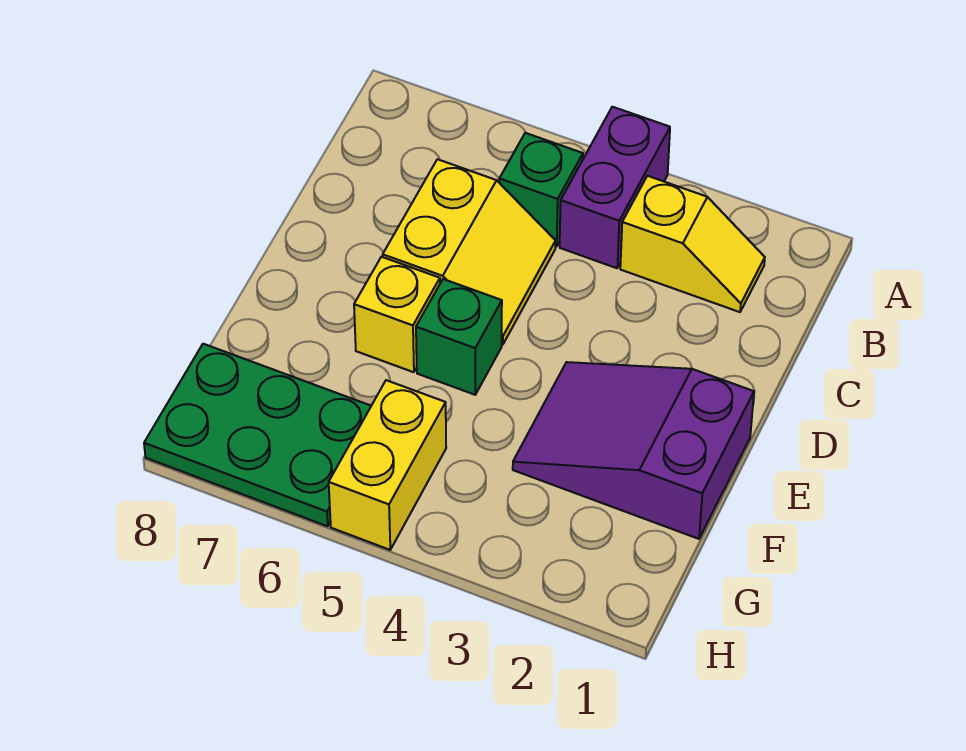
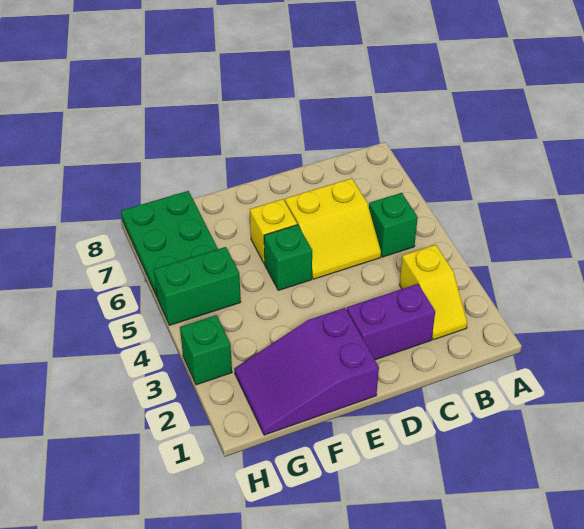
purple brick A4:B4 level 1 -> purple brick C2:D2 level 1
purple slope E1:F3 level 1 top 1 -> purple slope E1:G2 level 1 top E
yellow brick G5:H5 level 1 -> green brick G5:H5 level 1
none -> green brick H3 level 1

